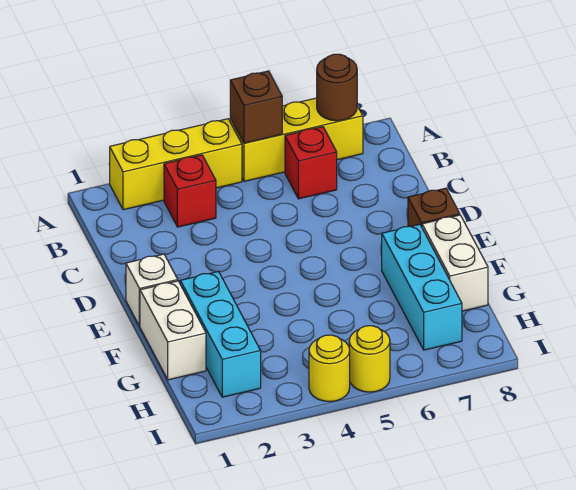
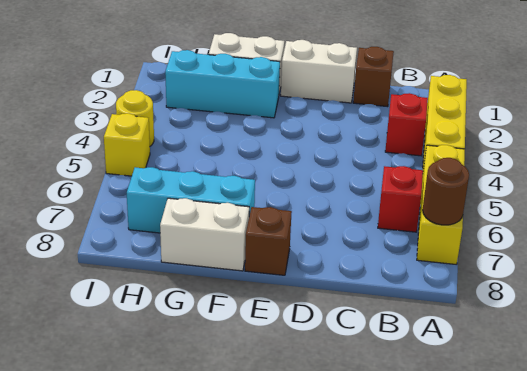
brown brick A5 level 2 -> brown brick C1 level 1
white brick E1 level 1 -> white brick D1:E1 level 1
yellow round brick I5 level 1 -> yellow brick I5 level 1

